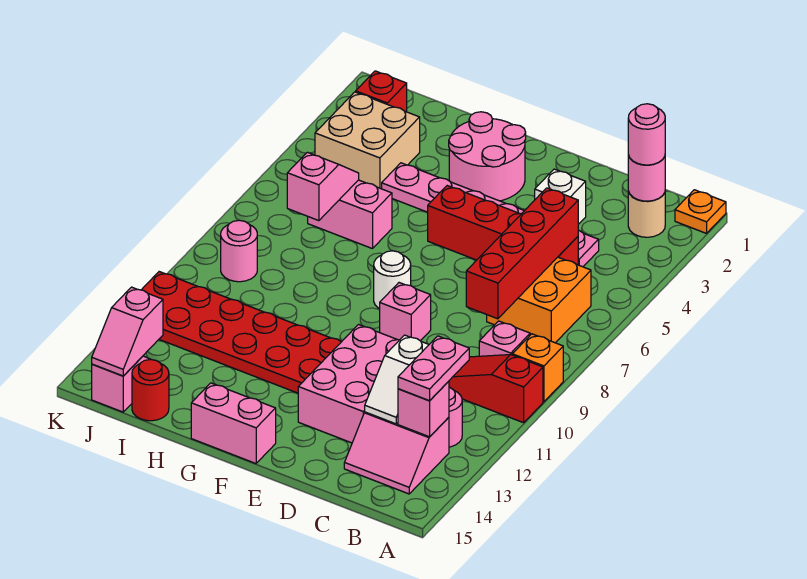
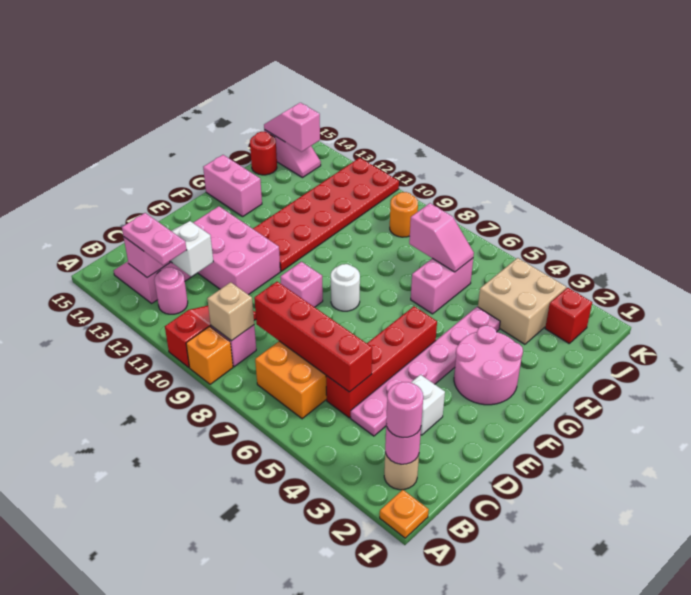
none -> tan brick B9 level 2
pink brick F15:G15 level 1 -> pink brick G14:G15 level 1
pink round brick J9 level 1 -> orange round brick J9 level 1

